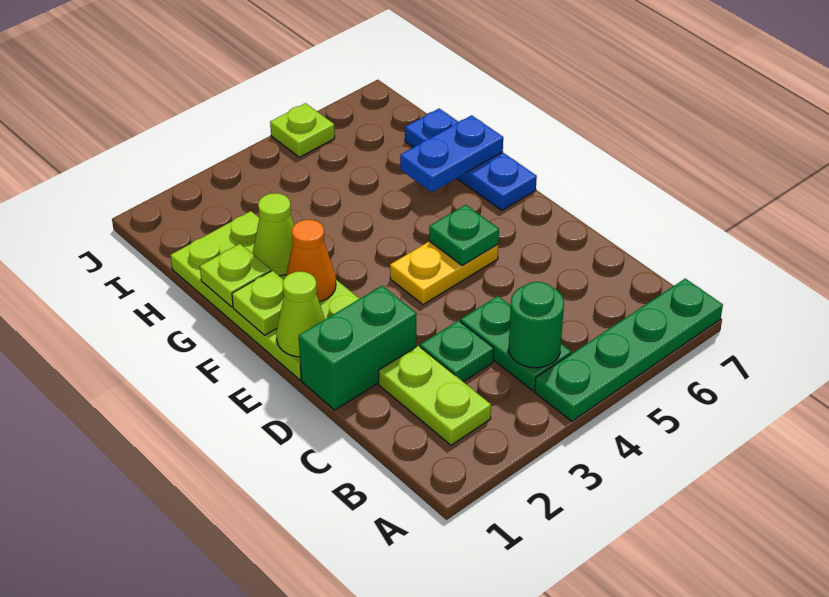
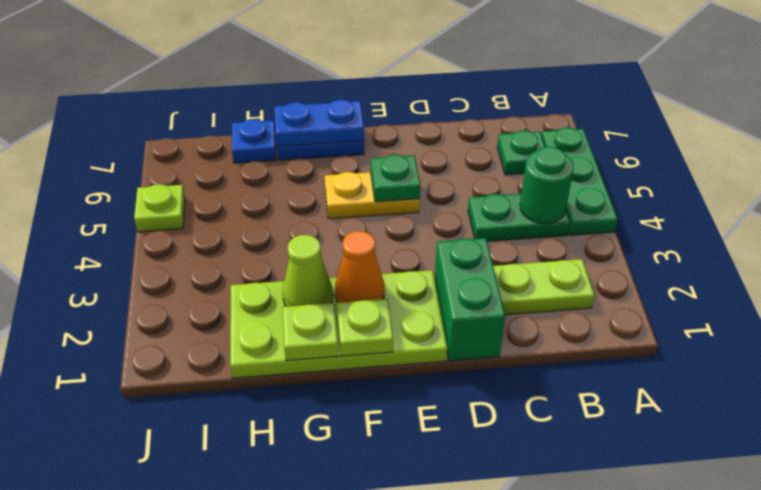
green plate A4:A7 level 1 -> green plate A4:A6 level 1
green plate C3 level 1 -> green plate B6 level 1
lime cone E1 level 2 -> none
yellow plate E4:E5 level 1 -> yellow plate E5:F5 level 1
blue plate G6:G7 level 2 -> blue plate F7:G7 level 2

